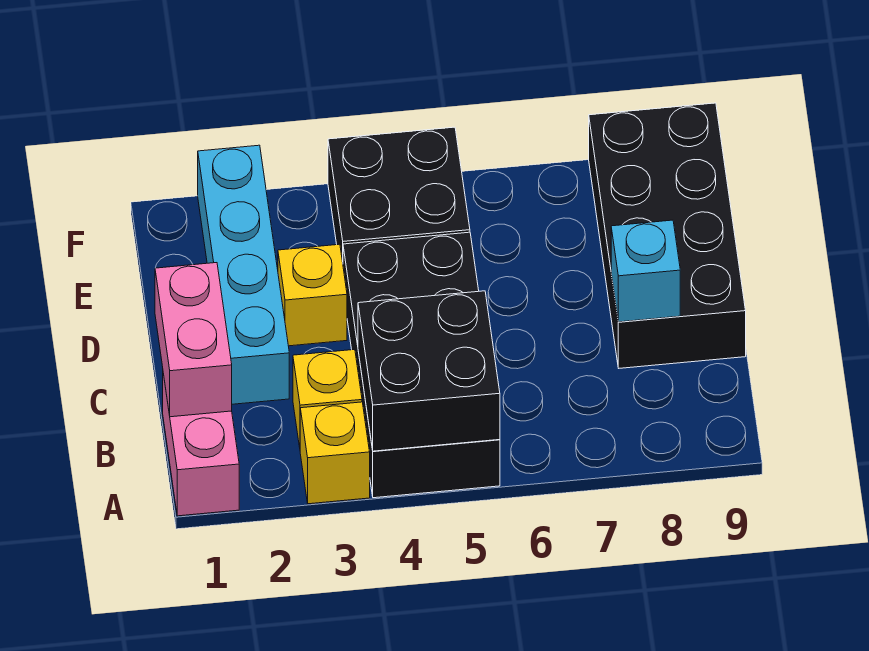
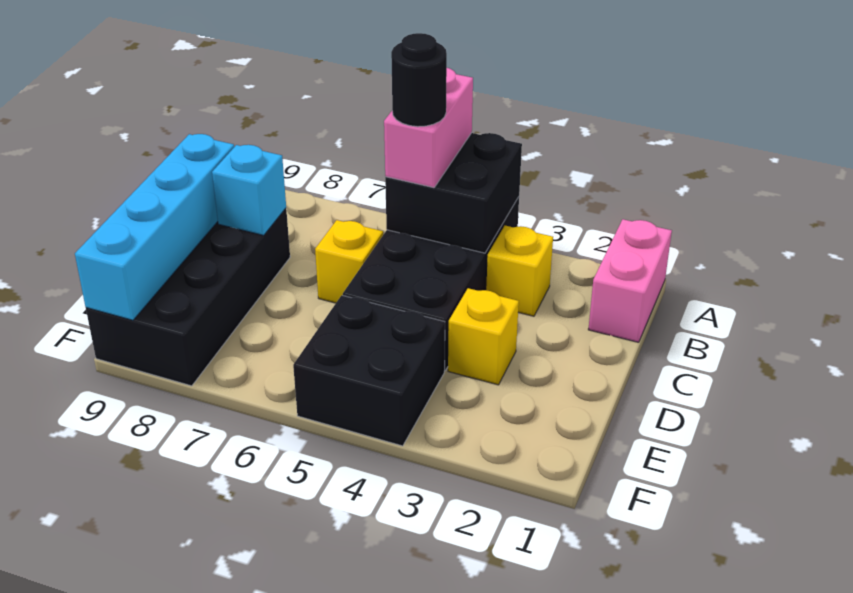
yellow brick A3 level 1 -> yellow brick C6 level 1
pink brick B1:C1 level 2 -> pink brick A5:B5 level 3
none -> black round brick B5 level 4
cyan brick C2:F2 level 1 -> cyan brick C9:F9 level 2

